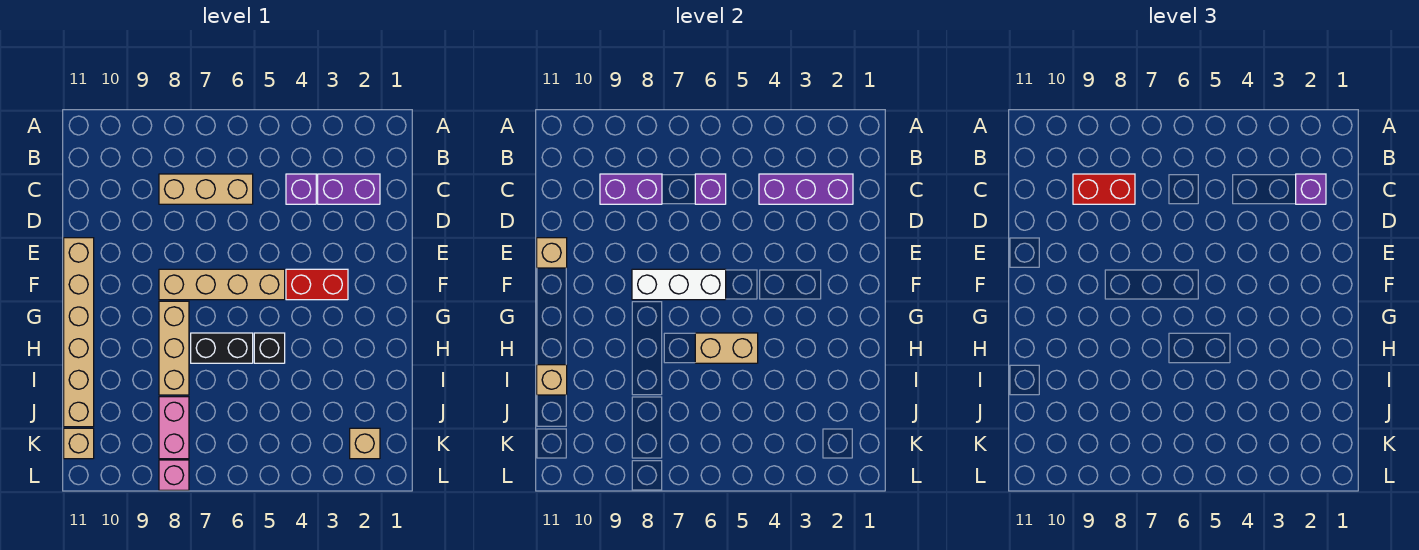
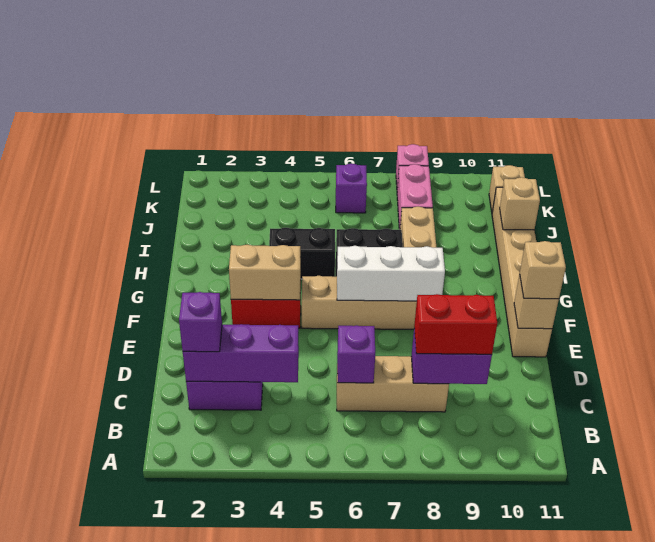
purple brick C4 level 1 -> purple brick K6 level 1
black brick H5 level 1 -> black brick H4:H5 level 1
tan brick H5:H6 level 2 -> tan brick F3:F4 level 2
tan brick K2 level 1 -> tan brick E11 level 3

